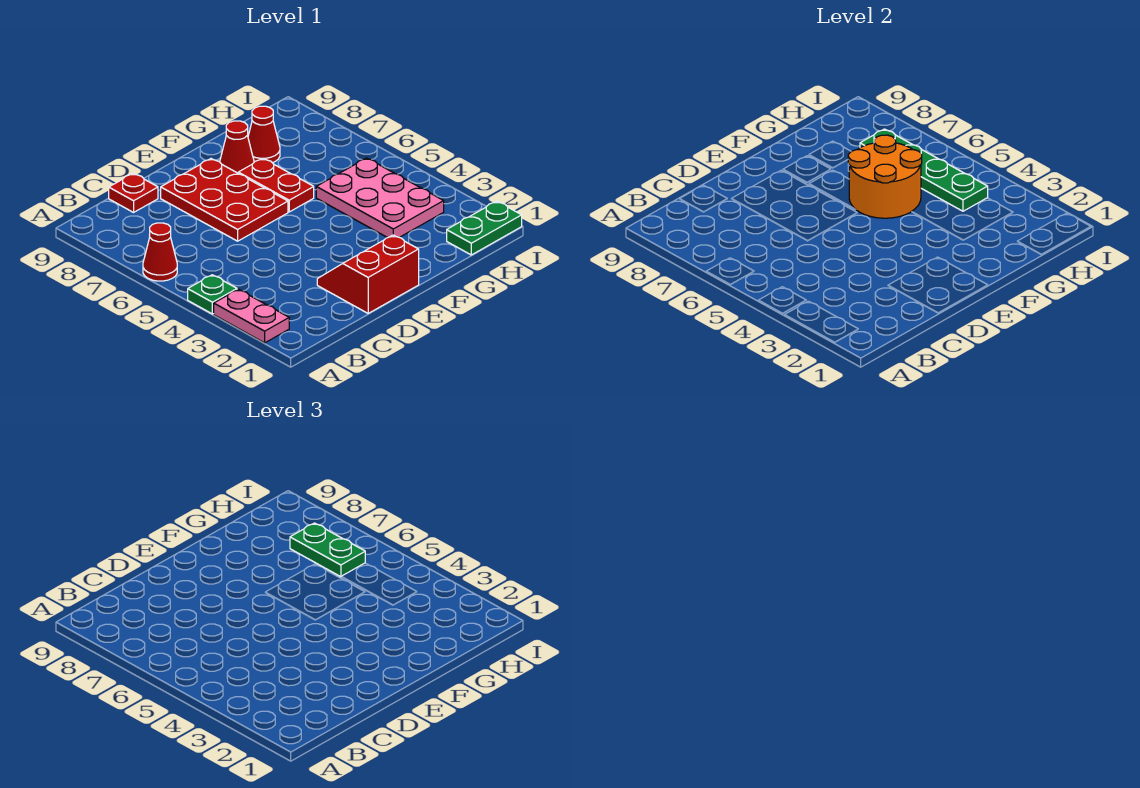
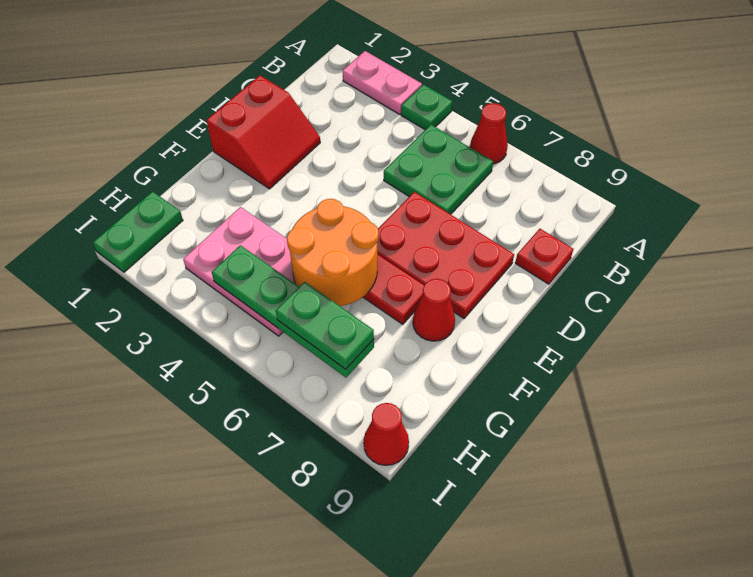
none -> green plate B5:C6 level 1
red cone G8 level 1 -> red cone I9 level 1

